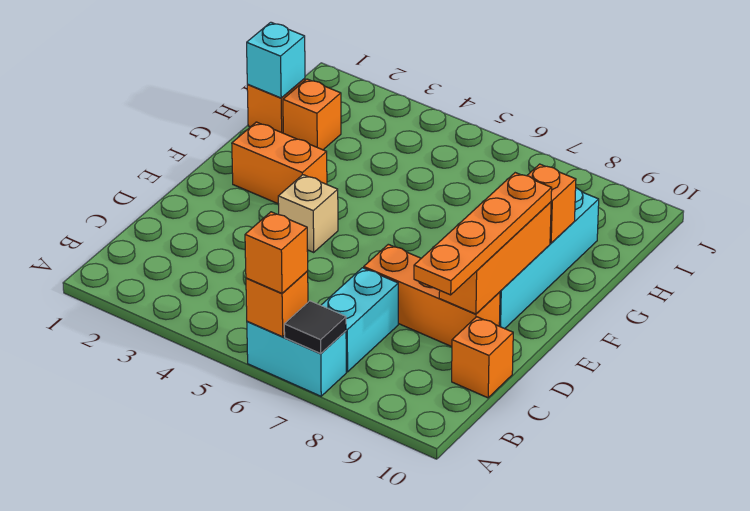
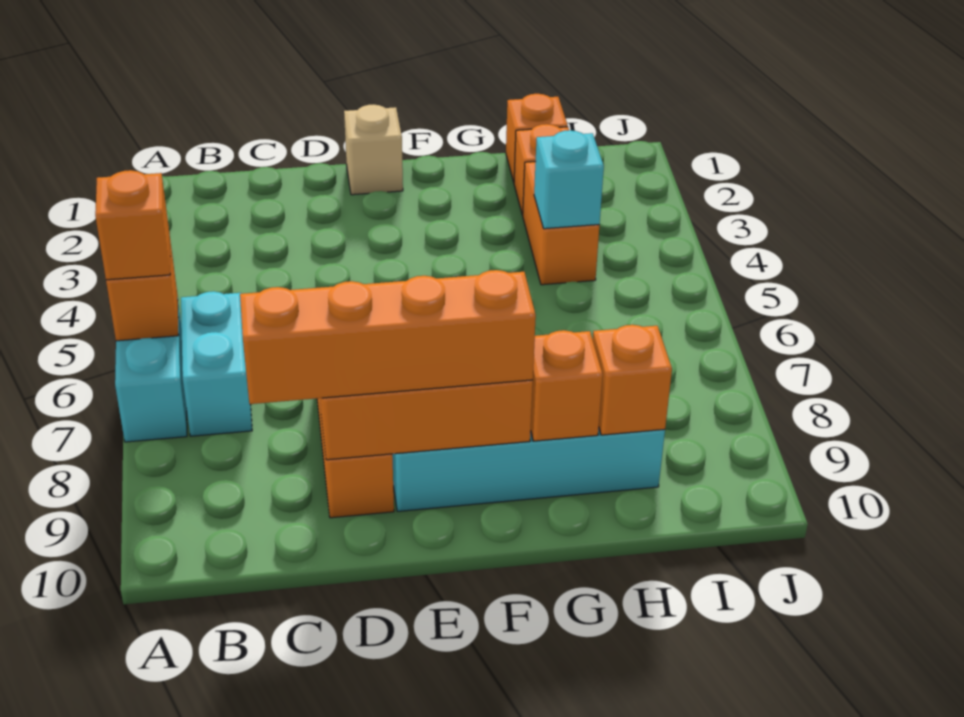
black tile A7 level 2 -> none
cyan brick B7:C7 level 1 -> cyan brick B6:B7 level 1
orange plate C9:F9 level 3 -> orange brick C9:F9 level 3
orange brick C10 level 1 -> orange brick H9 level 2
tan brick E4 level 1 -> tan brick E1 level 1
orange brick F2:F3 level 1 -> orange brick H3:H4 level 1
cyan brick H1 level 2 -> cyan brick H4 level 2

